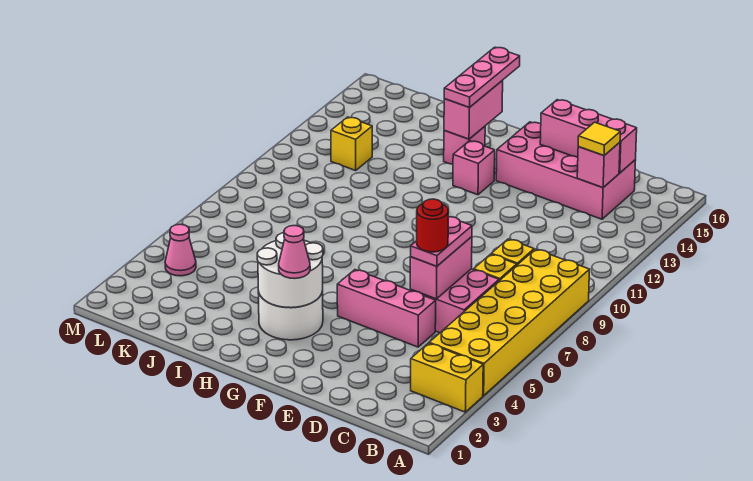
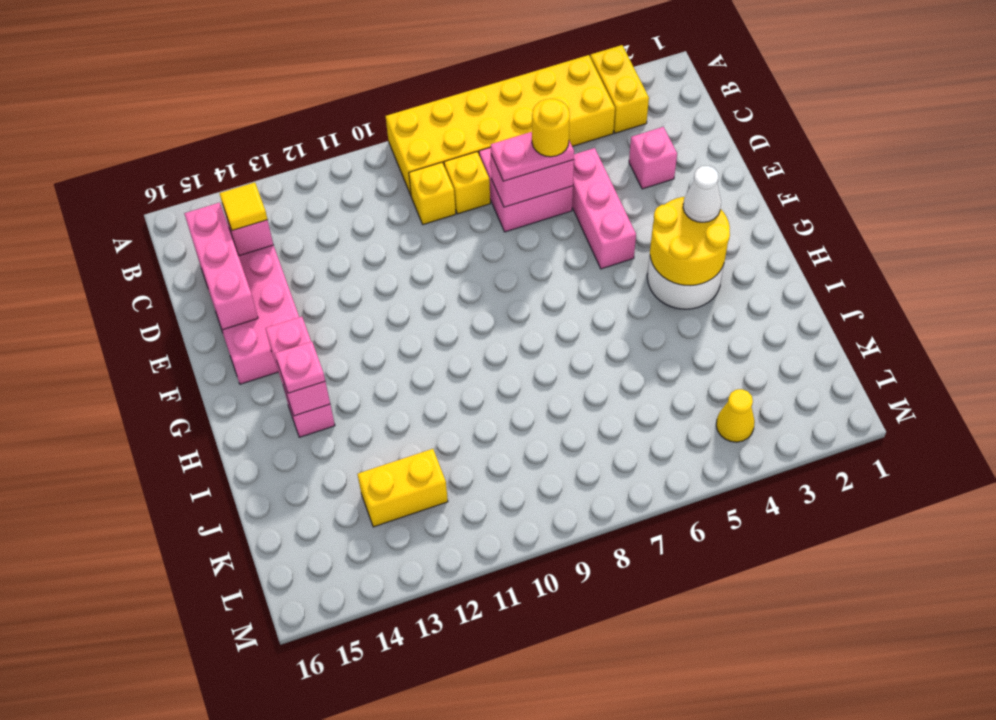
red round brick D6 level 4 -> yellow round brick D6 level 4
white round brick G3:H4 level 2 -> yellow round brick G3:H4 level 2
pink cone G3 level 3 -> white cone G3 level 3
pink brick G13 level 1 -> pink brick D3 level 1
pink brick H14:H15 level 2 -> pink brick G14:H14 level 2
pink plate H14:H16 level 3 -> pink plate H14 level 3
yellow brick K12 level 1 -> yellow brick K12:K13 level 1
pink cone L4 level 1 -> yellow cone L4 level 1

